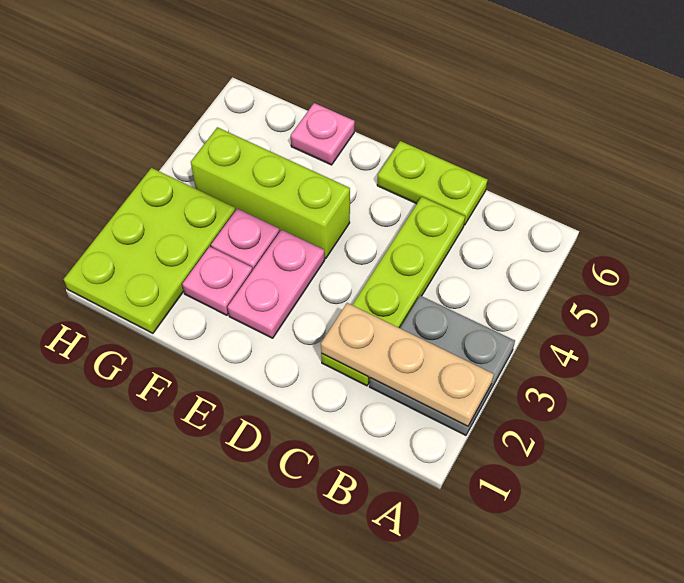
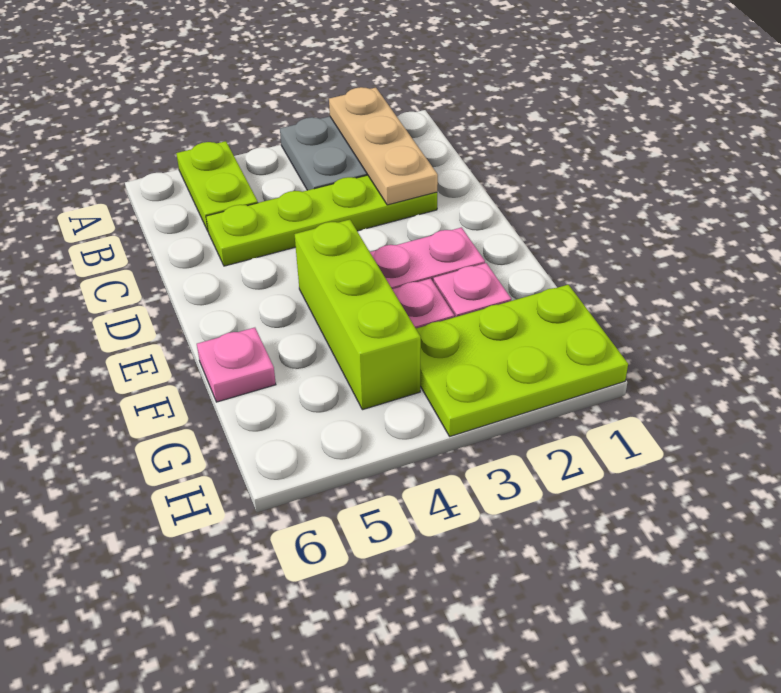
lime plate C6:D6 level 1 -> lime plate A5:B5 level 1

